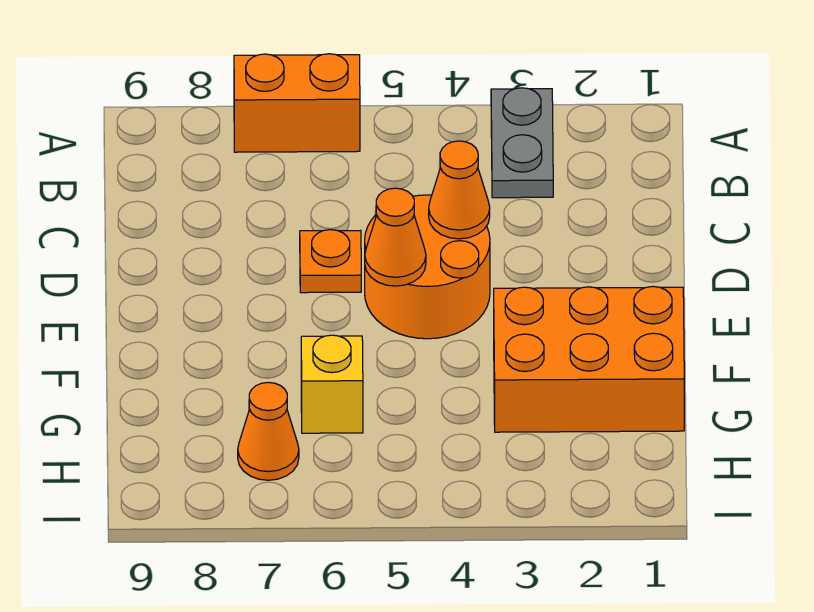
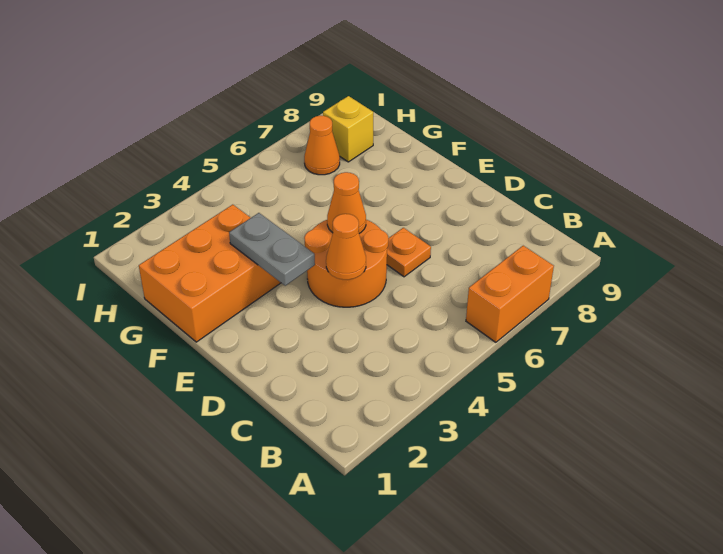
grey plate A3:B3 level 1 -> grey plate E3:F3 level 2
yellow brick G6 level 1 -> yellow brick H8 level 1

